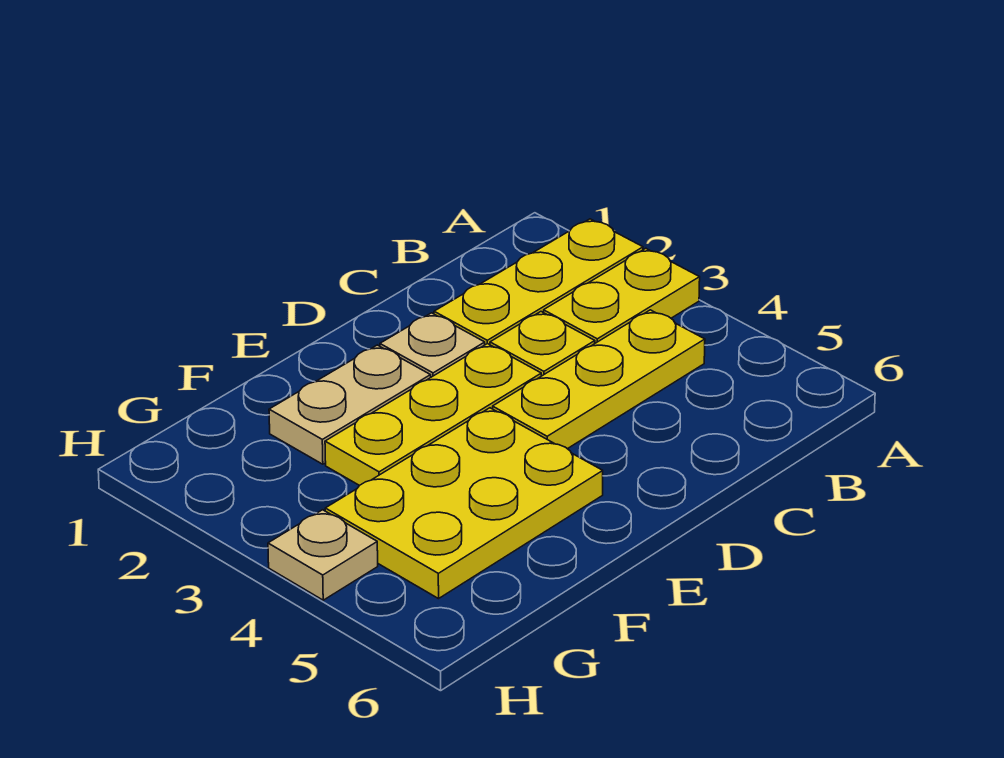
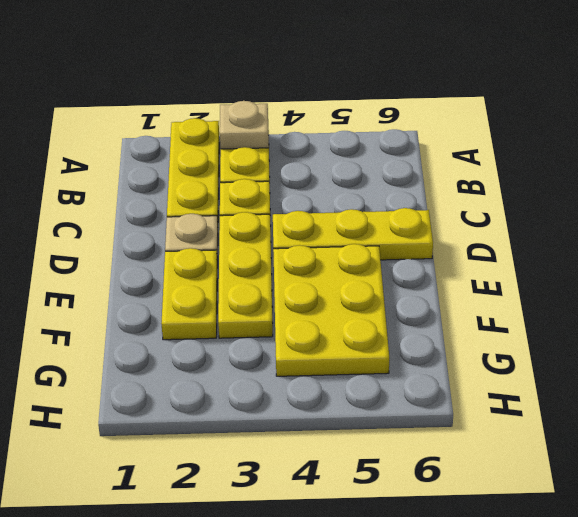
yellow plate B4:D4 level 1 -> yellow plate D4:D6 level 1
tan plate E2:F2 level 1 -> yellow plate E2:F2 level 1
tan plate H4 level 1 -> tan plate A3 level 2

